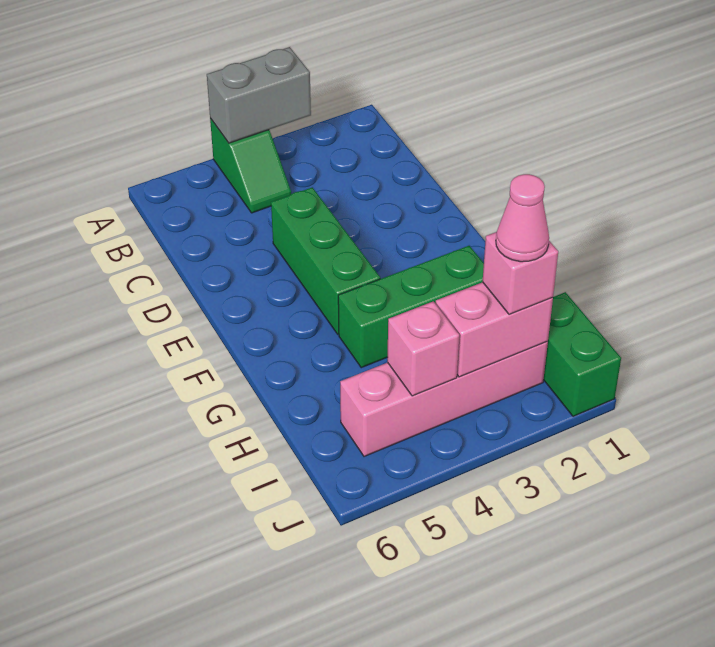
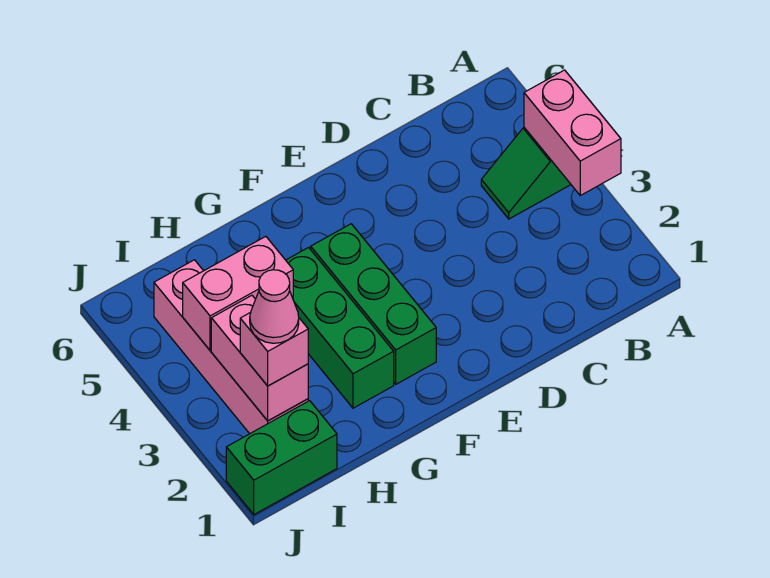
grey brick A3:A4 level 2 -> pink brick A3:A4 level 2
green brick D4:F4 level 1 -> green brick F2:F4 level 1
pink brick I4 level 2 -> pink brick H4:I4 level 2

